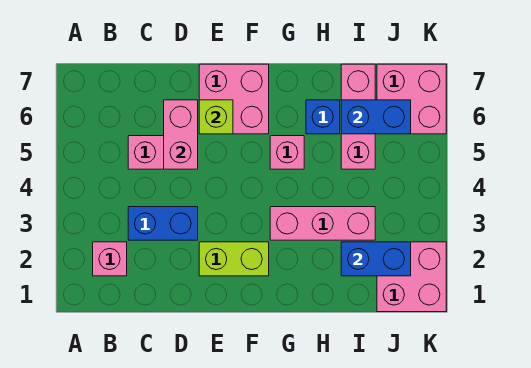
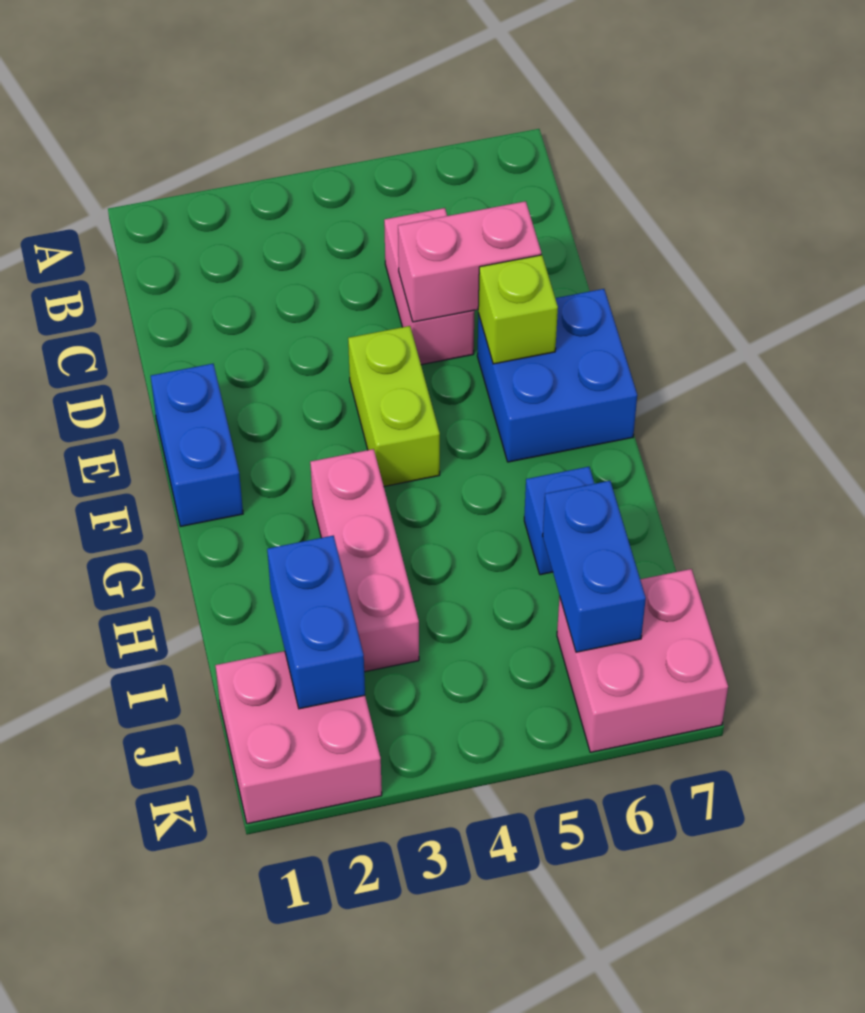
pink brick B2 level 1 -> none
blue brick C3:D3 level 1 -> blue brick E1:F1 level 1
lime brick E2:F2 level 1 -> lime brick E4:F4 level 1
pink brick E6:F7 level 1 -> blue brick E6:F7 level 1
pink brick G5 level 1 -> none
pink brick I5:I7 level 1 -> none

